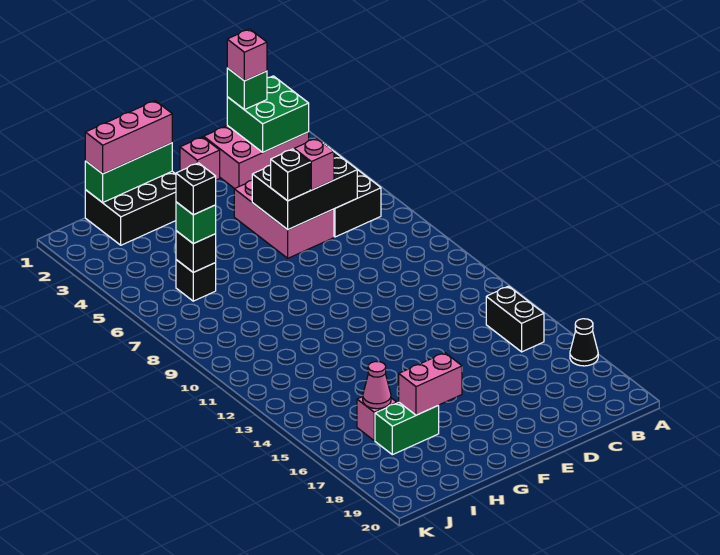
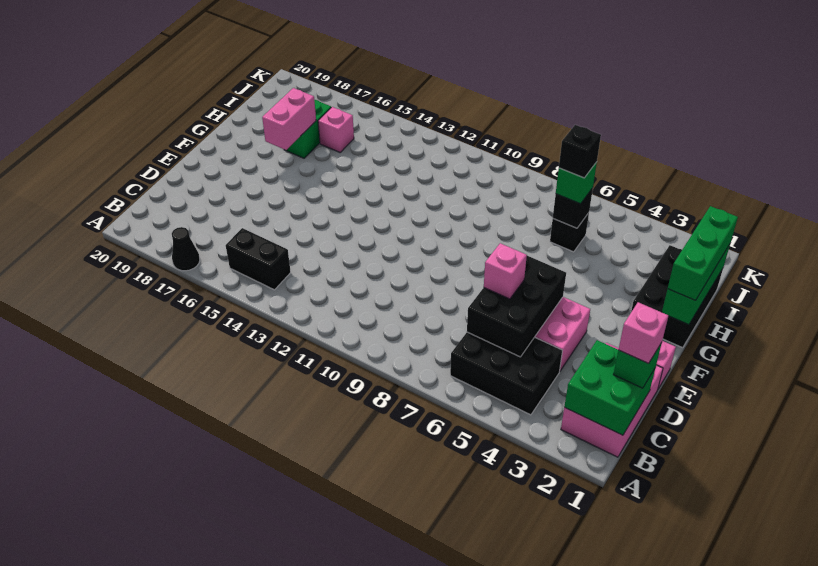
black brick E6 level 3 -> none
pink brick G1:I1 level 3 -> green brick G1:I1 level 3
pink cone I16 level 2 -> none

